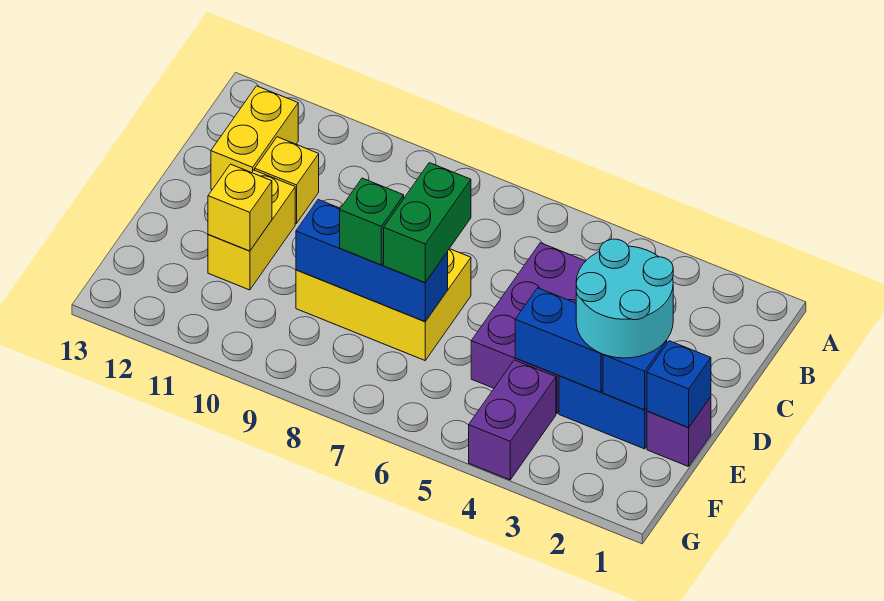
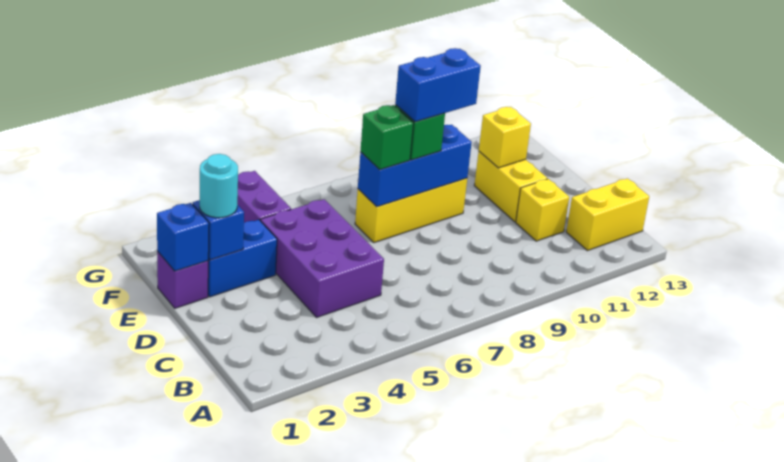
yellow brick B12:C12 level 1 -> yellow brick B12:B13 level 1
cyan round brick D2:E3 level 3 -> cyan round brick E2 level 3
yellow brick D7:E9 level 1 -> yellow brick E7:E9 level 1
green brick D7:E7 level 3 -> green brick E7 level 3
blue brick E3:E4 level 2 -> blue brick E8:E9 level 4

